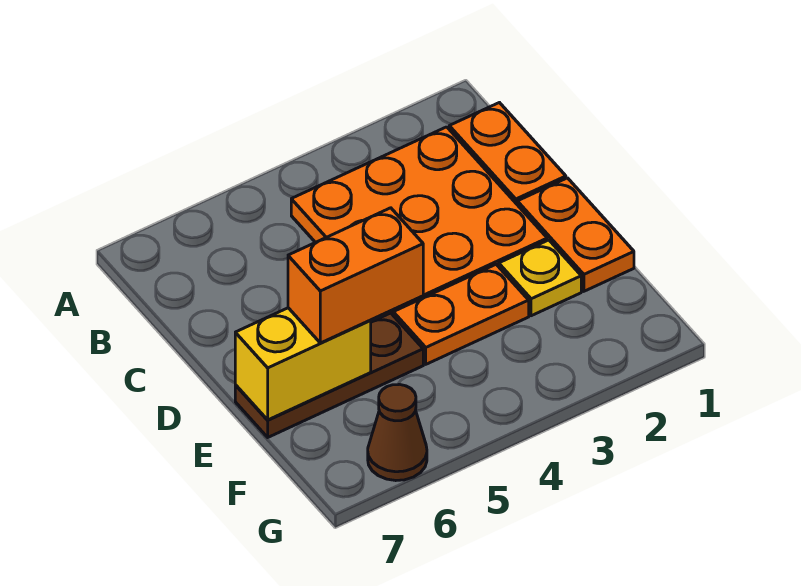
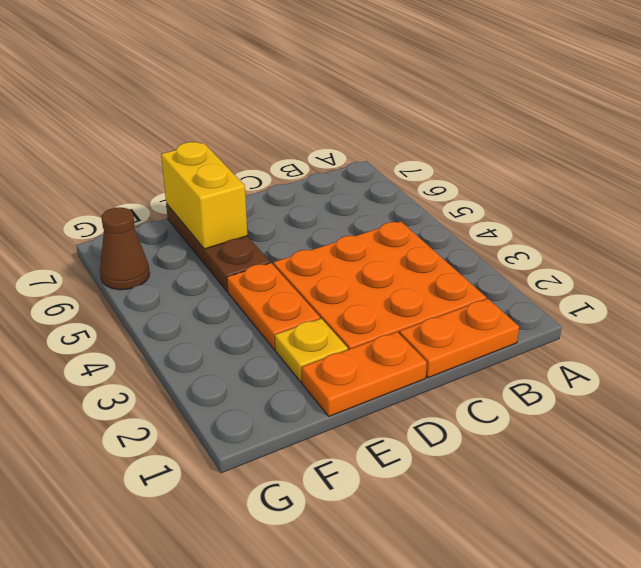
orange brick E5:E6 level 3 -> none

